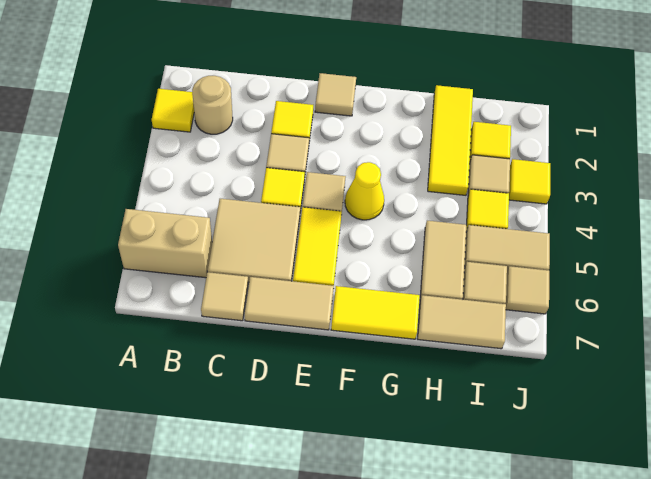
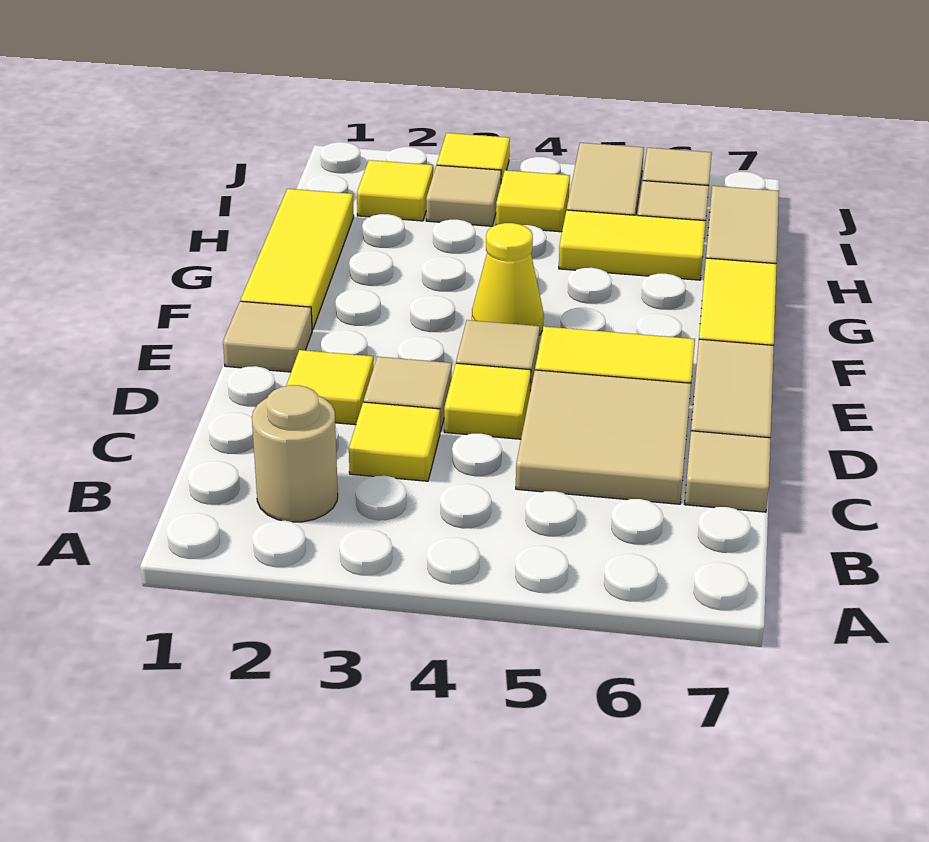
yellow tile A2 level 1 -> yellow tile C3 level 1
tan brick A6:B6 level 1 -> none
yellow tile H1:H3 level 1 -> yellow tile F1:H1 level 1
tan tile H5:H6 level 1 -> yellow tile H5:H6 level 1

